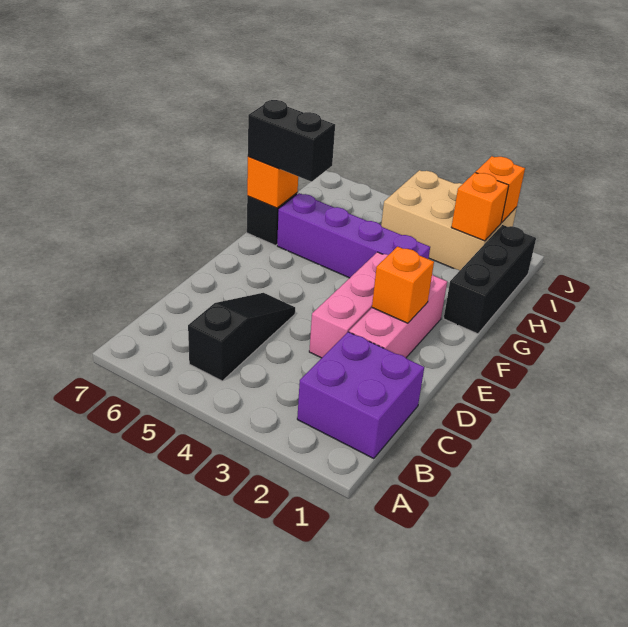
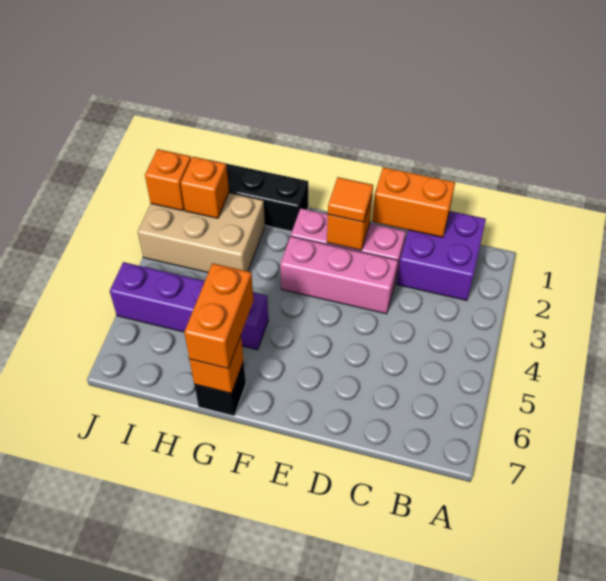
black slope B5:D5 level 1 top B -> none
none -> orange brick C1:D1 level 2
none -> orange tile E2 level 3
purple brick G3:G6 level 1 -> purple brick G5:J5 level 1
black brick G6:G7 level 3 -> orange brick G6:G7 level 3
tan brick I2:J4 level 1 -> tan brick H2:J3 level 1

